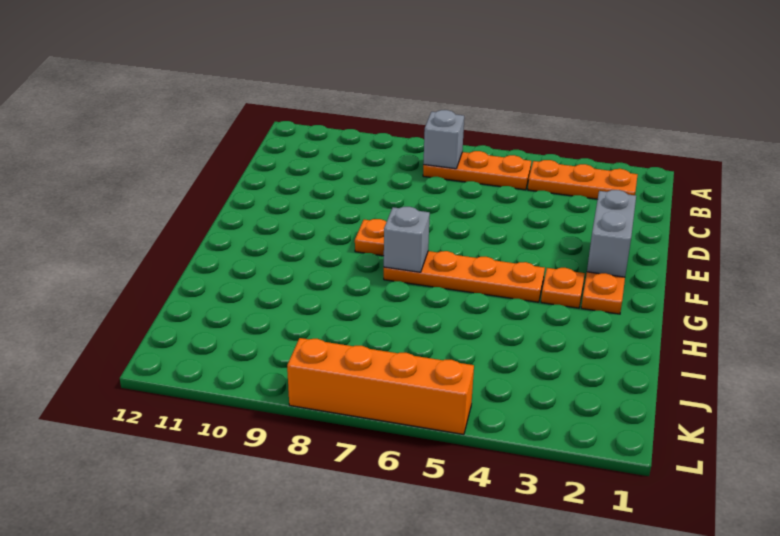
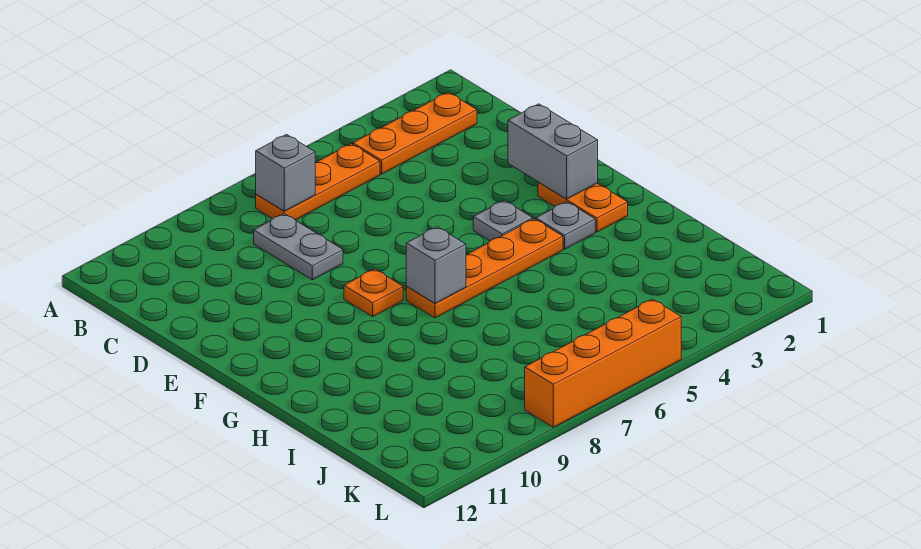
none -> grey plate C8:D8 level 1
none -> grey plate F4 level 1
orange plate G3 level 1 -> grey plate G3 level 1

